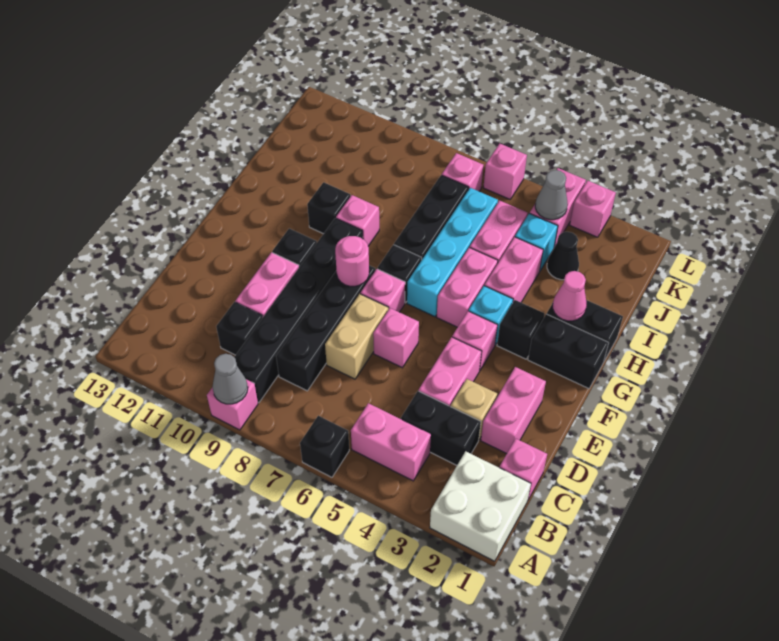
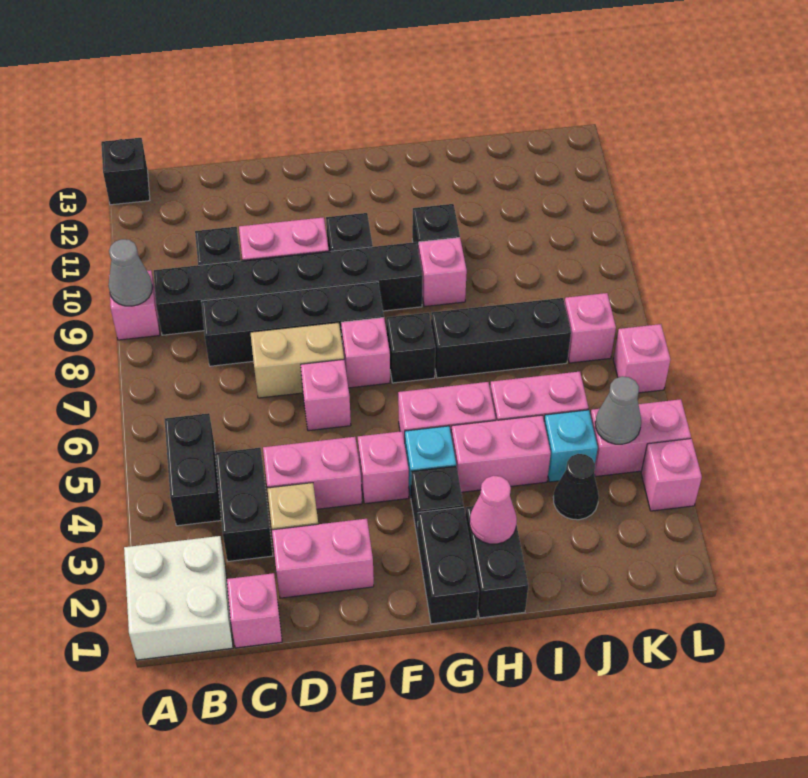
black brick A6 level 1 -> black brick A13 level 1
pink brick B4:B5 level 1 -> black brick B4:B5 level 1
pink round brick F8 level 2 -> none
cyan brick G6:J6 level 1 -> none

